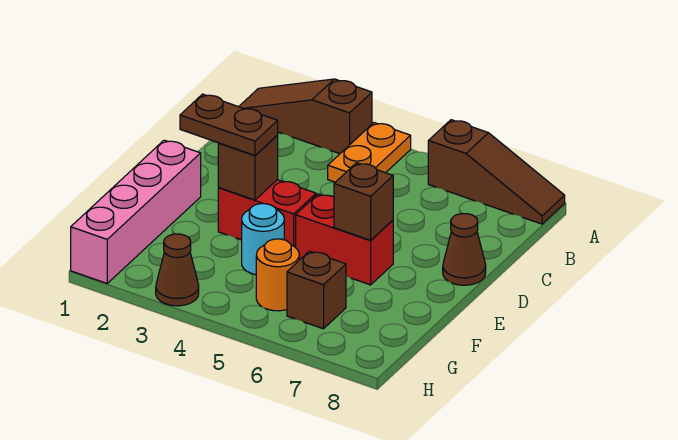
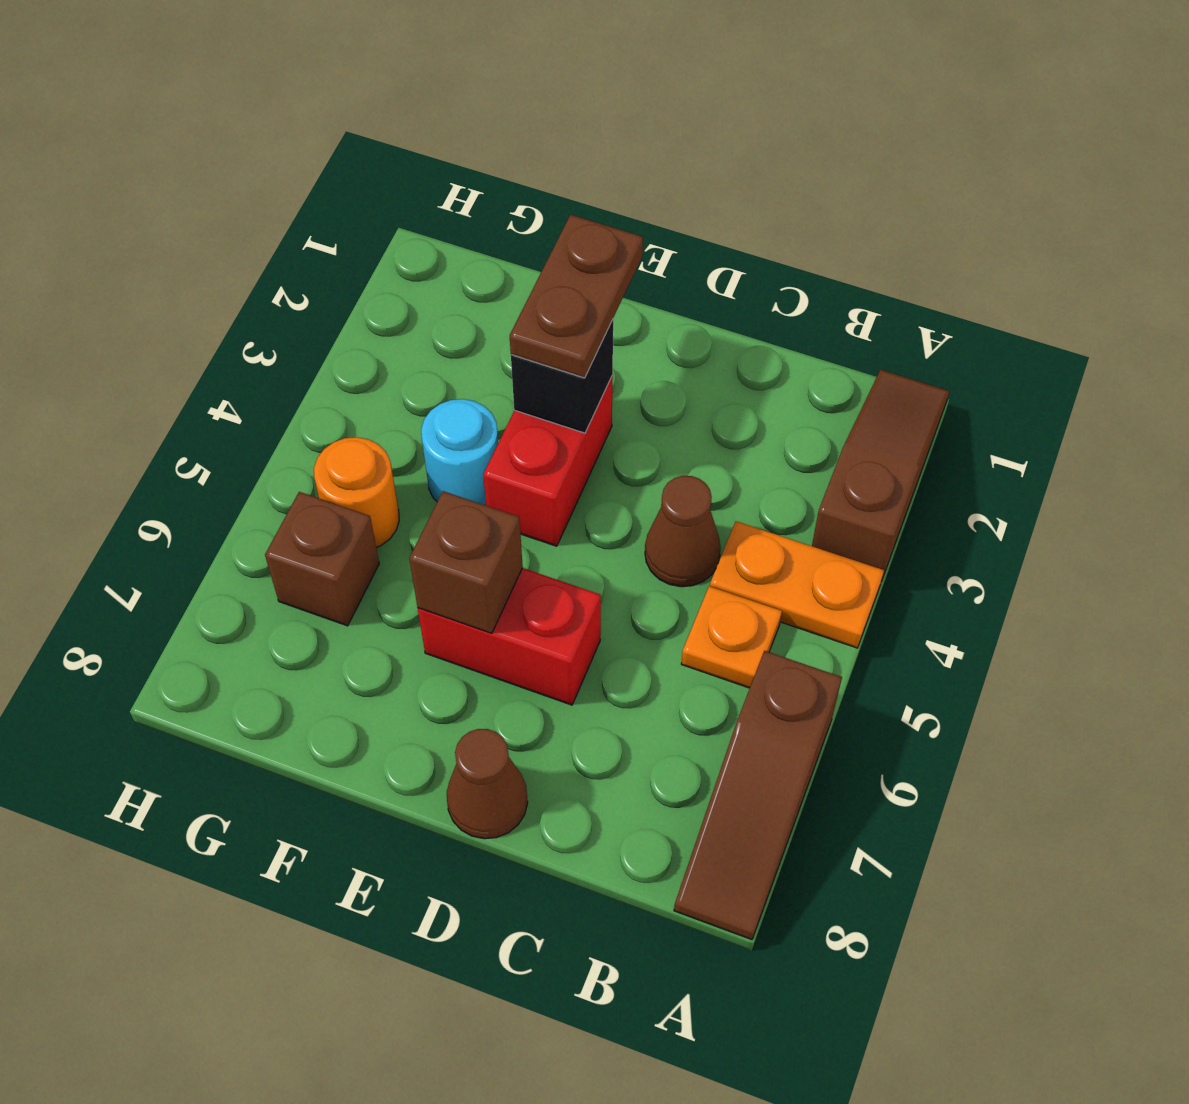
none -> orange plate B5 level 1
pink brick E1:H1 level 1 -> none
brown brick E3 level 2 -> black brick E3 level 2
red brick E5:E6 level 1 -> red brick D6:E6 level 1
brown cone H3 level 1 -> brown cone C4 level 1

